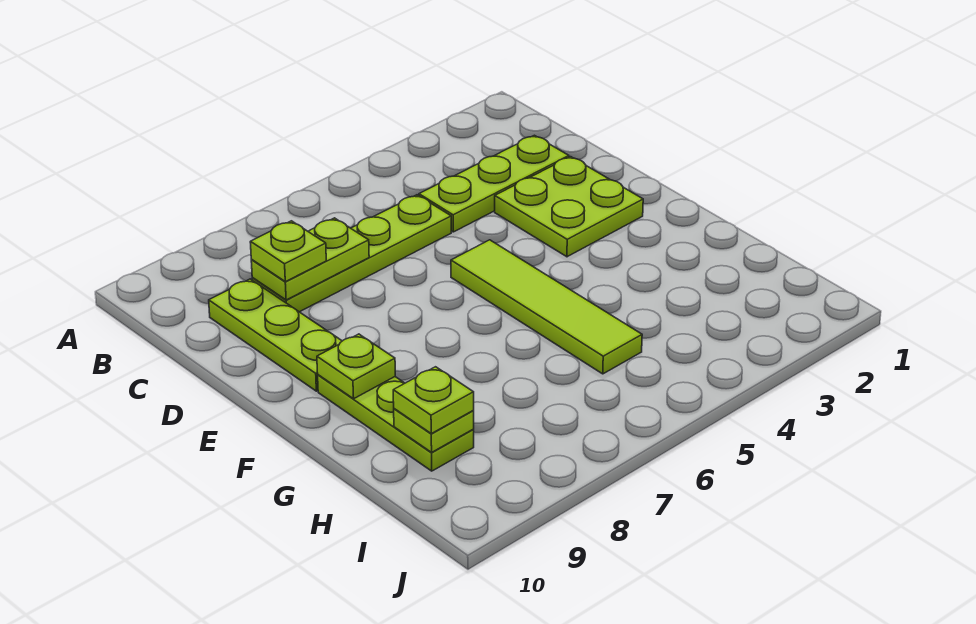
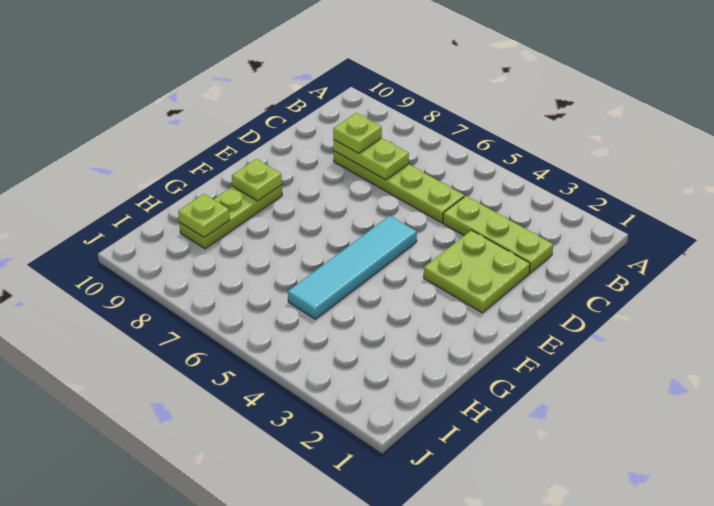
lime plate C9:E9 level 1 -> none
lime tile E5:H5 level 1 -> cyan tile E5:H5 level 1
lime plate H9 level 3 -> none

